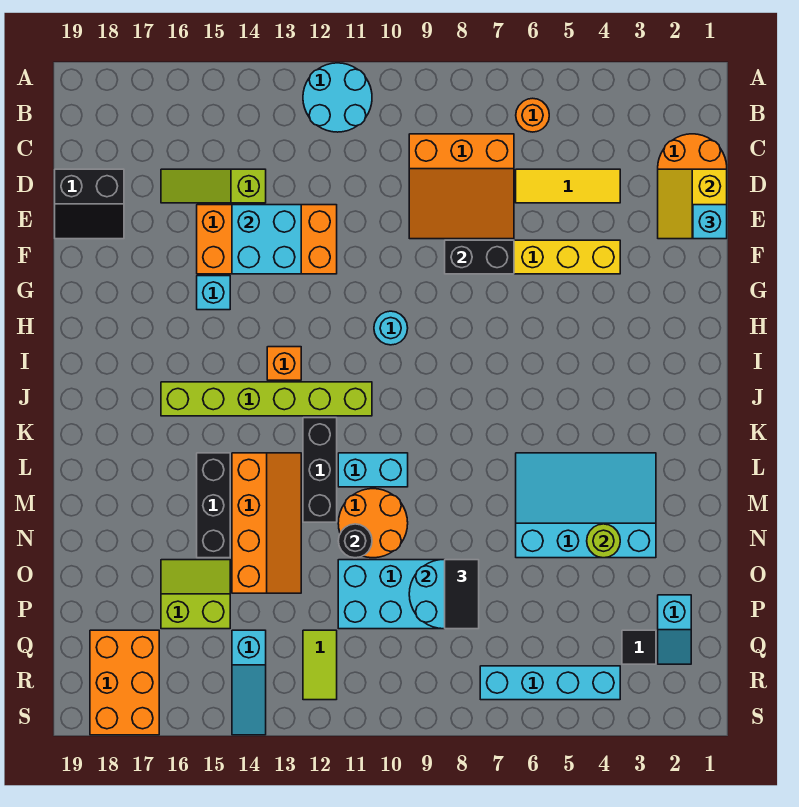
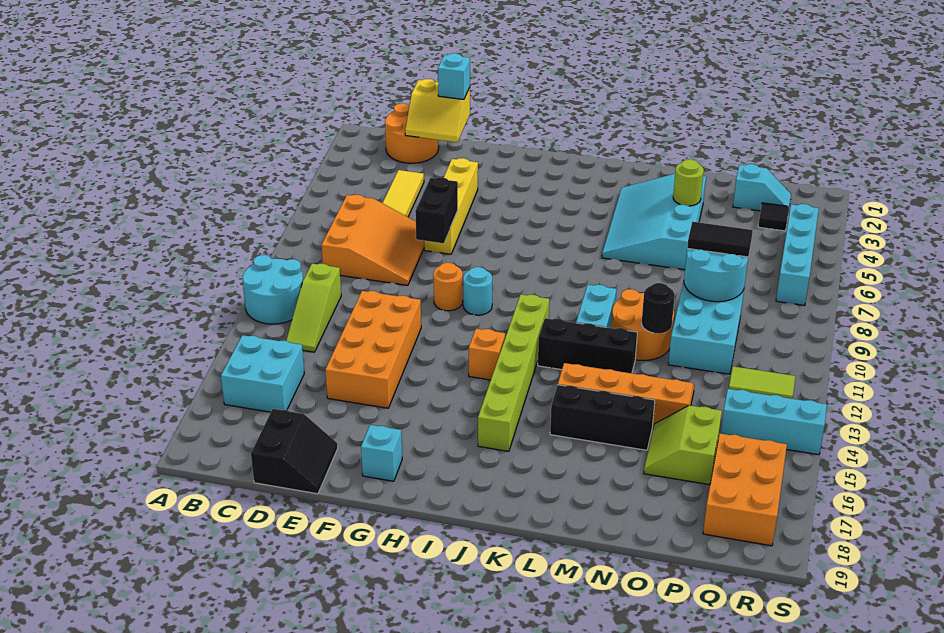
orange round brick B6 level 1 -> orange round brick G10 level 1
lime slope D14:D16 level 1 top 14 -> lime slope C11:C13 level 1 top 11
cyan brick E13:F14 level 2 -> cyan brick B15:C16 level 1
cyan brick G15 level 1 -> cyan brick G18 level 1
cyan slope Q14:S14 level 1 top Q -> cyan brick Q14:S14 level 1
orange brick Q17:S18 level 1 -> orange brick Q16:R18 level 1

